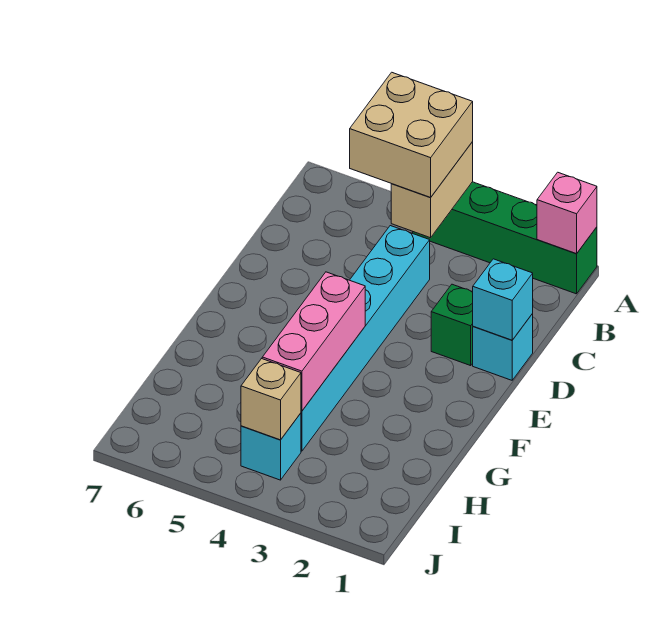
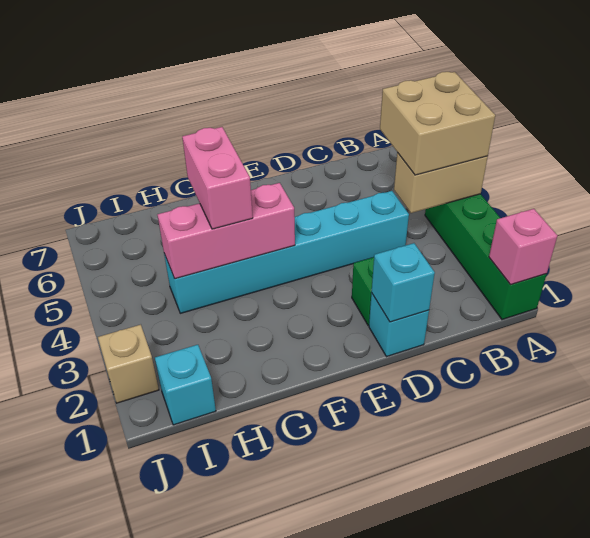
none -> pink brick G4:G5 level 3
cyan brick I4 level 1 -> cyan brick I1 level 1
tan brick I4 level 2 -> tan brick J2 level 1

